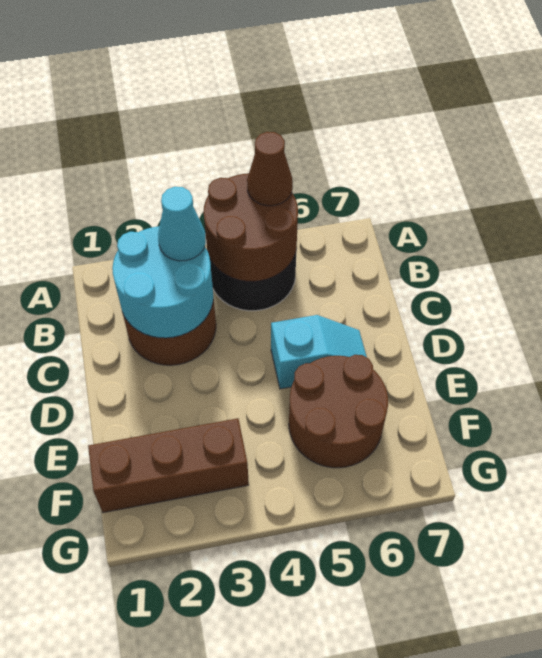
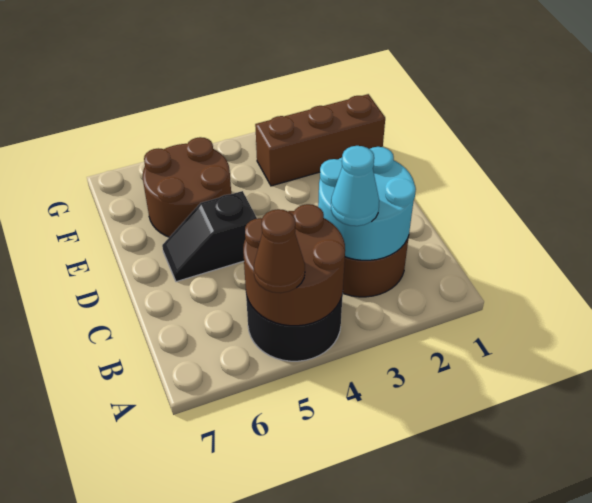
cyan slope D5:D6 level 1 top 5 -> black slope D5:D6 level 1 top 5

